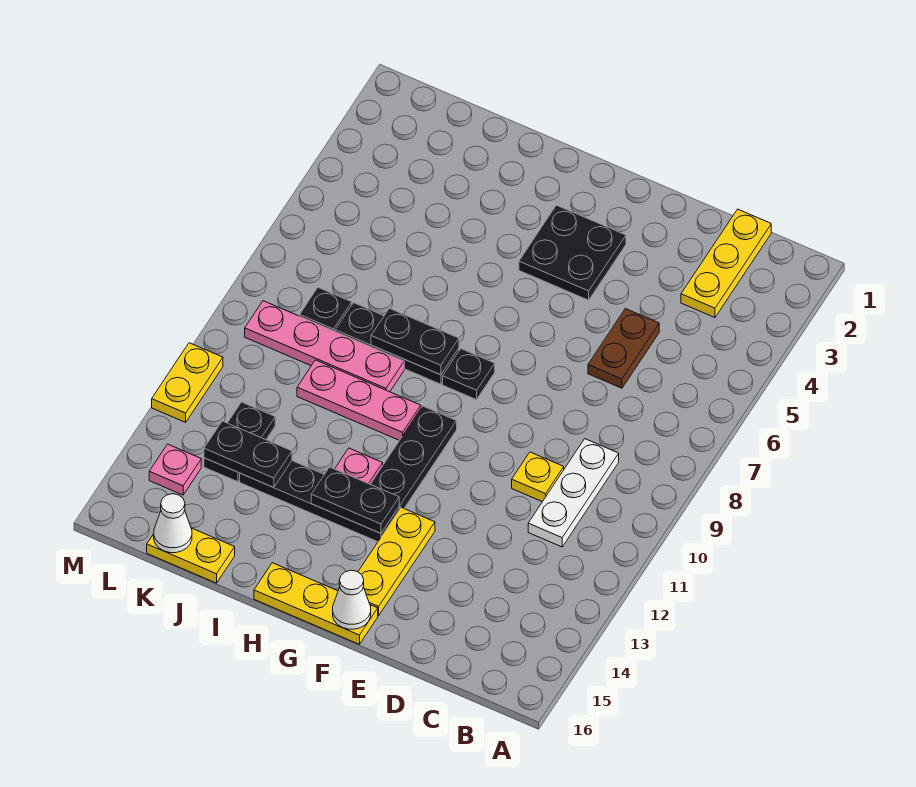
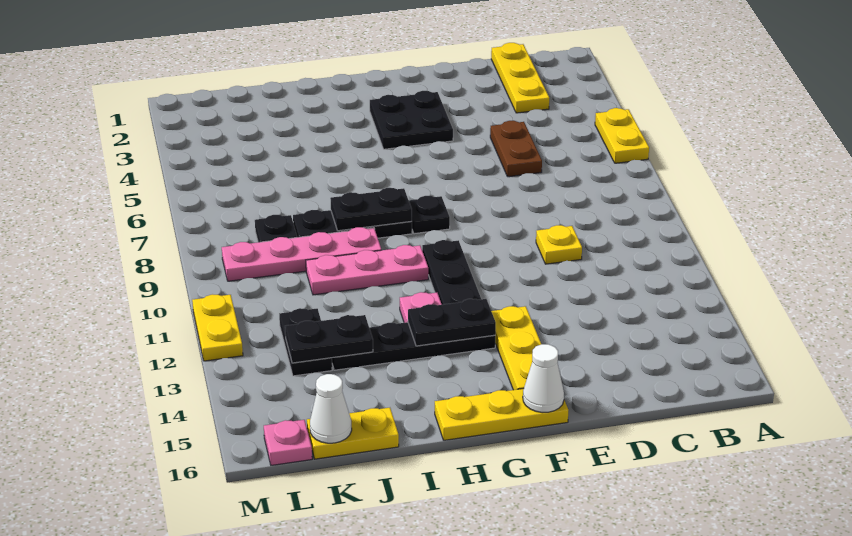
none -> yellow plate A5:A6 level 1
white plate C9:C11 level 1 -> none
pink plate L14 level 1 -> pink plate L16 level 1

